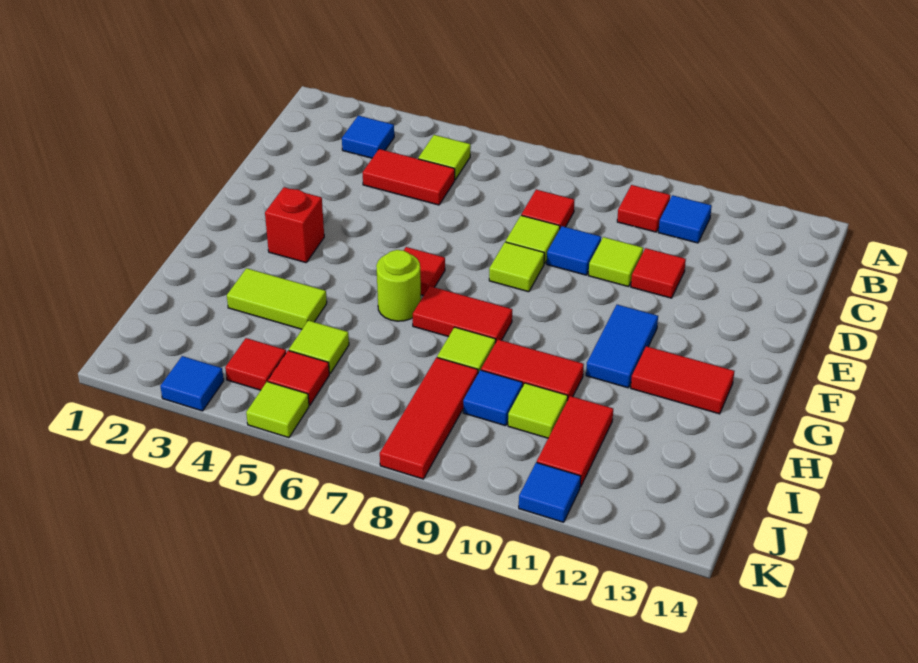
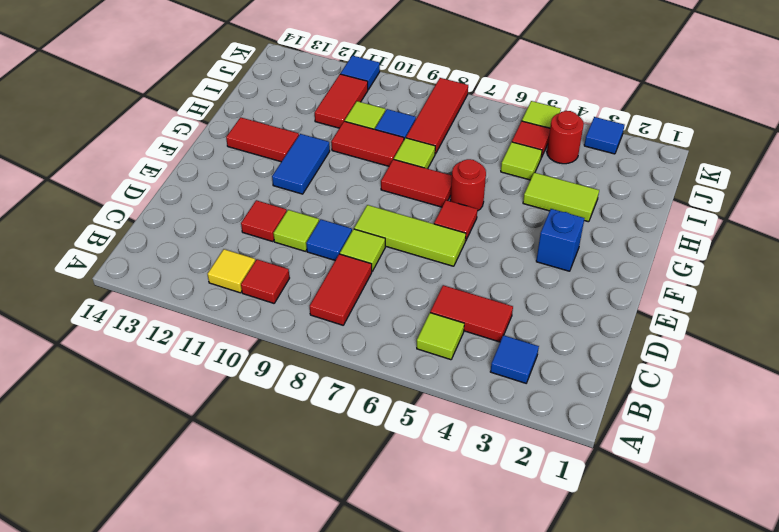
blue tile B11 level 1 -> yellow tile B11 level 1
red tile C8 level 1 -> red tile B8:C8 level 1
lime tile E8 level 1 -> lime tile E6:E8 level 1
red brick F3 level 1 -> blue brick F3 level 1
lime round brick G6 level 1 -> red round brick G6 level 1
red tile J4 level 1 -> red round brick J4 level 1

